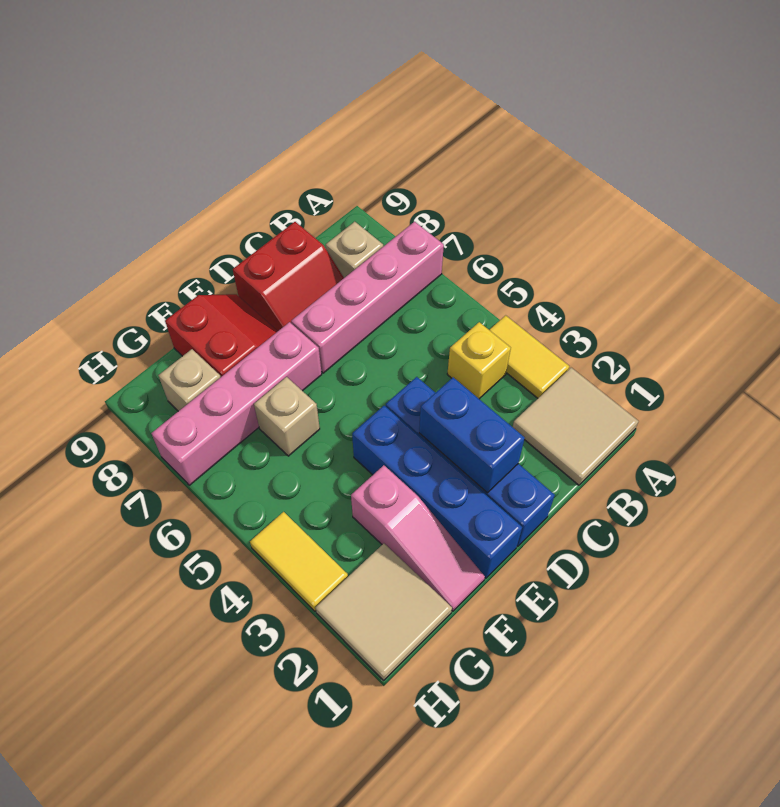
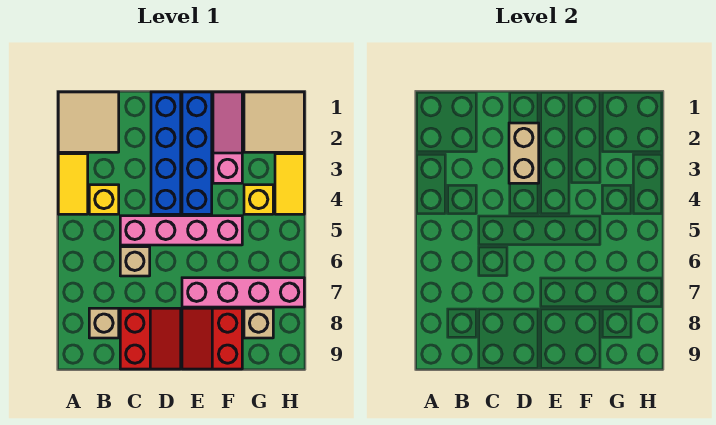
pink brick A7:D7 level 1 -> pink brick C5:F5 level 1
red slope C8:D9 level 1 top 9 -> red slope C8:D9 level 1 top C
blue brick D2:D3 level 2 -> tan brick D2:D3 level 2
tan brick F6 level 1 -> tan brick C6 level 1
none -> yellow brick G4 level 1

